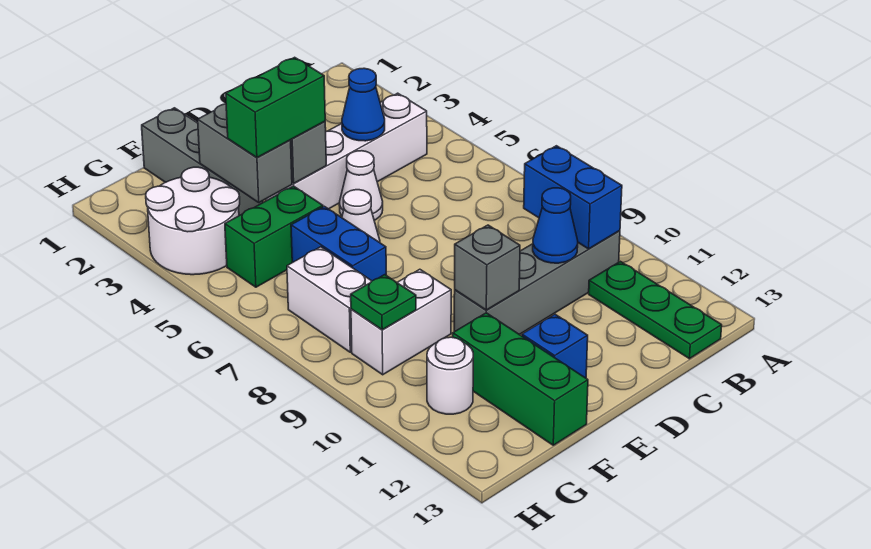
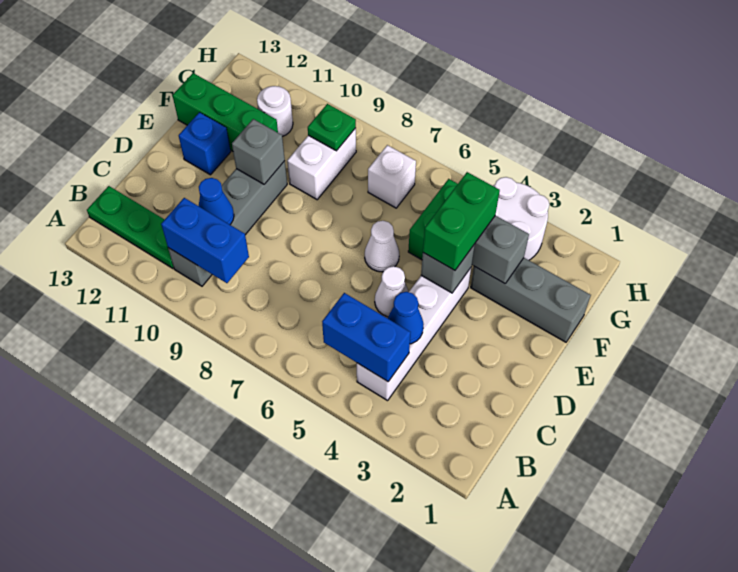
blue brick F6:F7 level 1 -> blue brick B4:B5 level 2
white brick G7:G8 level 1 -> white brick G7 level 1

